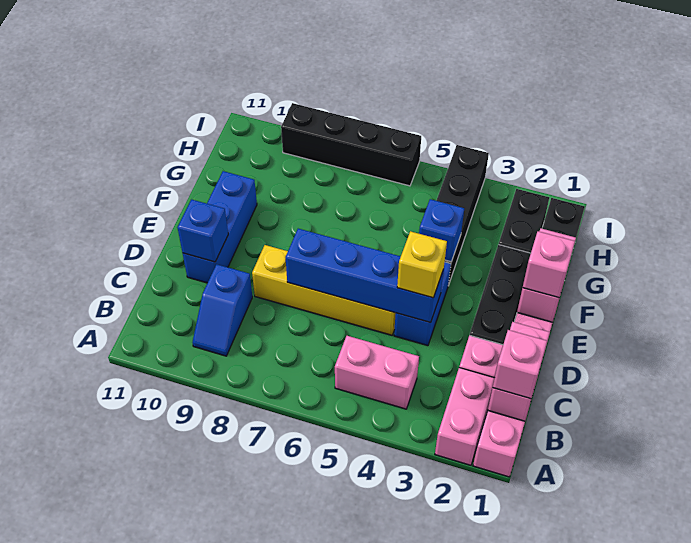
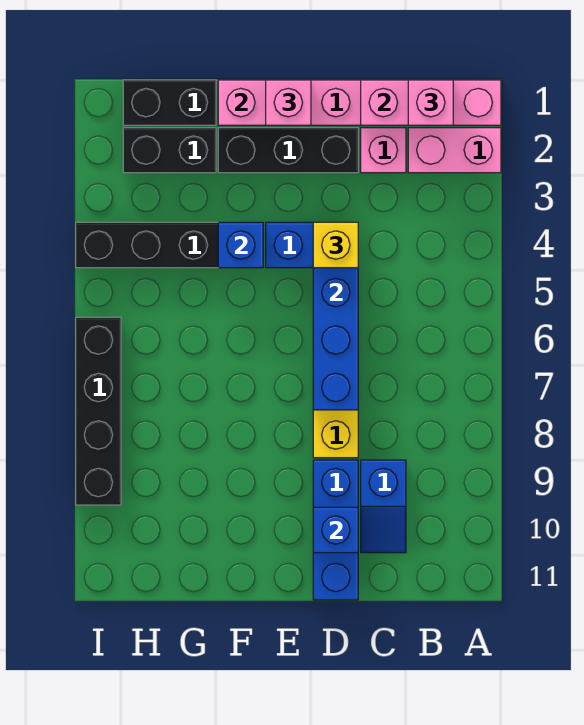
pink brick B4:B5 level 1 -> none
blue slope B9:C9 level 1 top C -> blue slope C9:C10 level 1 top 9
blue brick D10:F10 level 1 -> blue brick D9:D11 level 1

